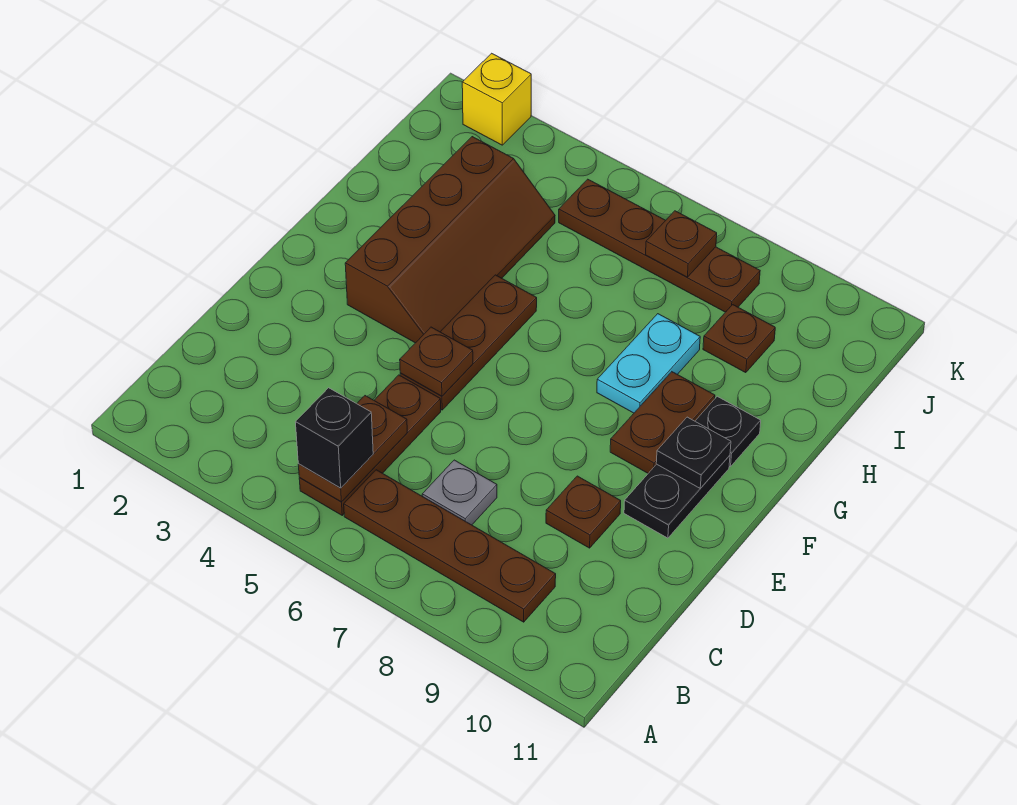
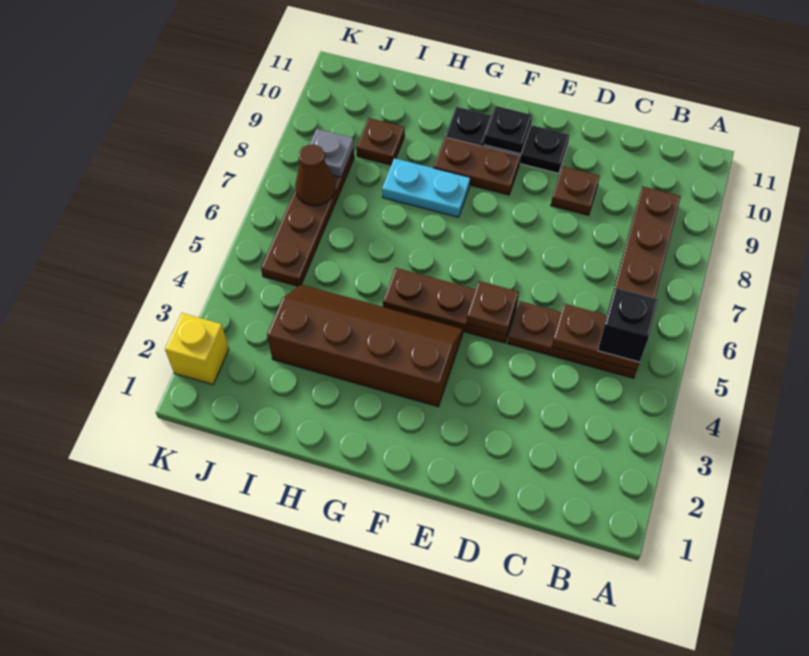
grey plate C7 level 1 -> grey plate J8 level 2
brown plate J7 level 2 -> brown cone J7 level 2

